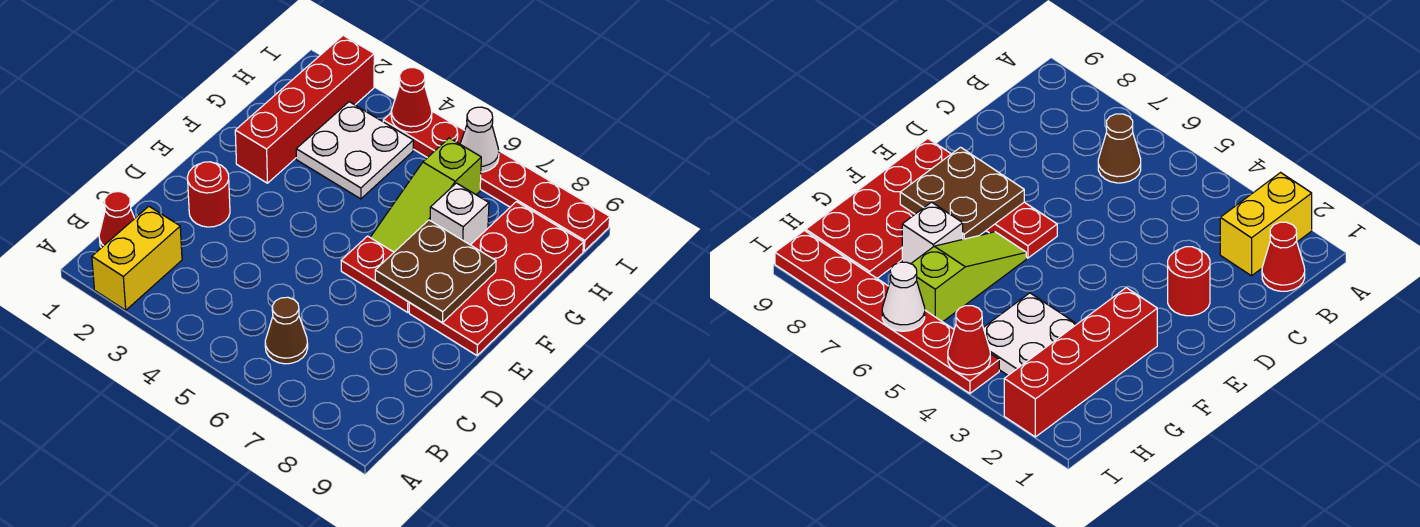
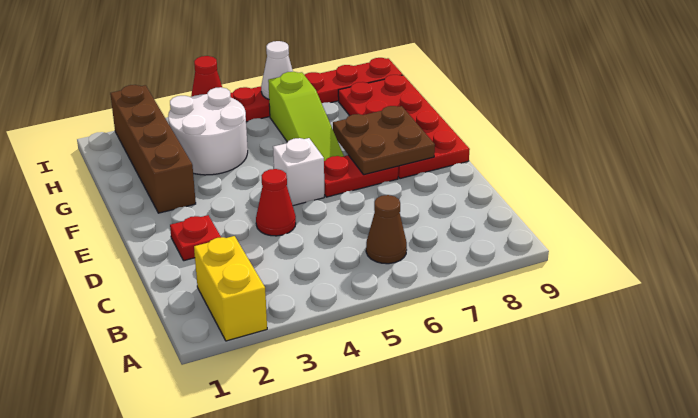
red cone B1 level 1 -> red cone D4 level 1
red round brick D2 level 1 -> red plate D2 level 1
red brick F2:I2 level 1 -> brown brick F2:I2 level 1
white plate G3:H4 level 1 -> white round brick G3:H4 level 1
white brick G7 level 1 -> white brick E5 level 1

